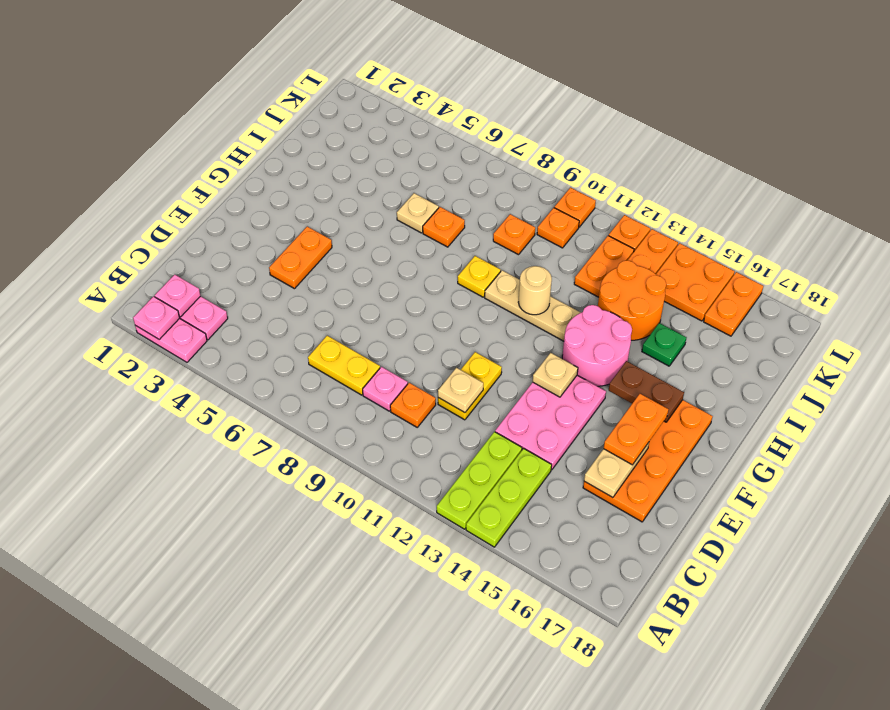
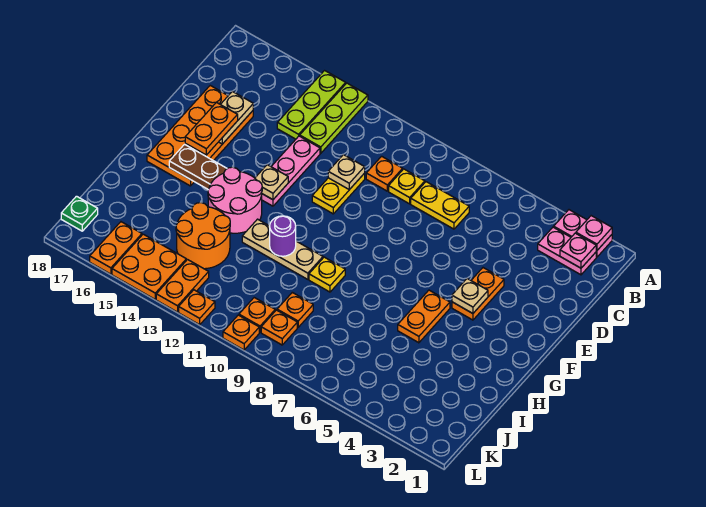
pink plate C9 level 1 -> yellow plate C9 level 1
pink plate D13:F14 level 1 -> pink plate D13:F13 level 1
tan round brick H11 level 2 -> purple round brick H11 level 2
tan plate I6 level 1 -> tan plate F4 level 2
orange plate I7 level 1 -> orange plate K9 level 1
green plate I15 level 1 -> green plate K18 level 1
orange plate J12:K12 level 1 -> orange plate G5:H5 level 1

